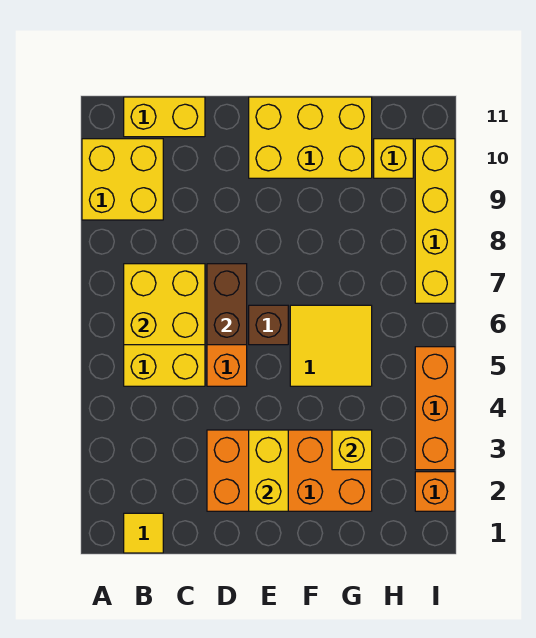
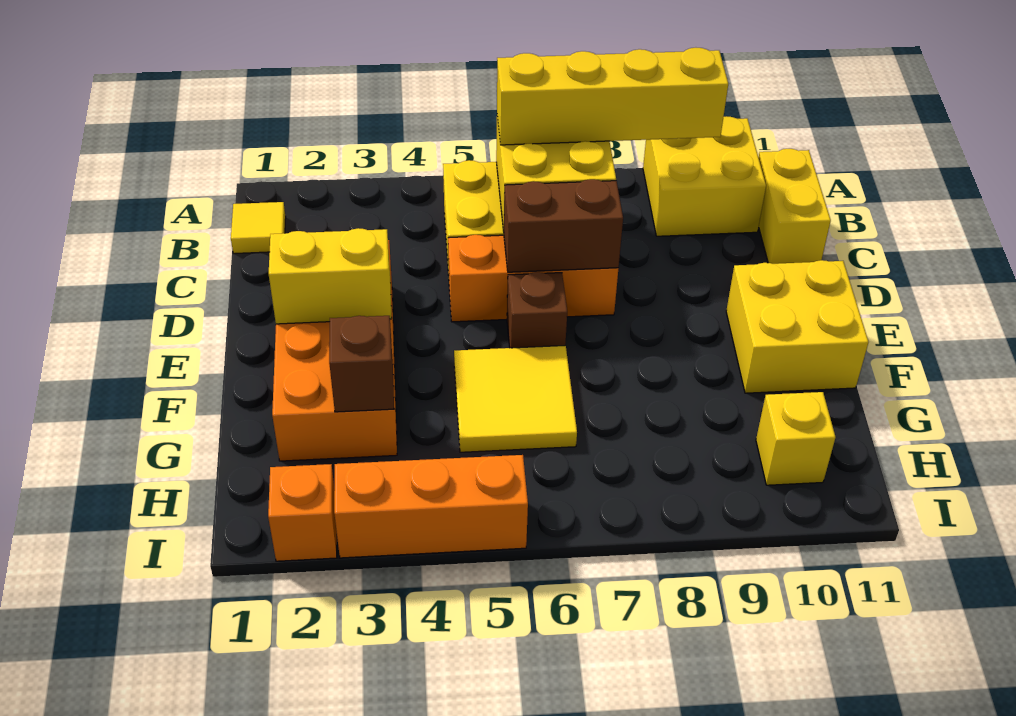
yellow brick E10:G11 level 1 -> yellow brick E10:F11 level 1
yellow brick G3 level 2 -> brown brick G3 level 2
yellow brick I7:I10 level 1 -> yellow brick B6:B9 level 3

